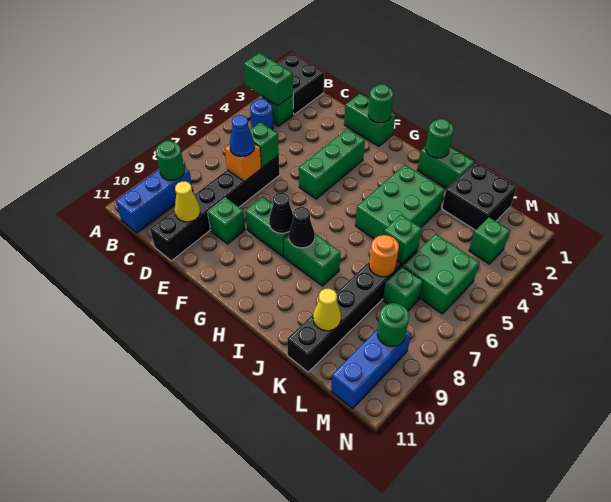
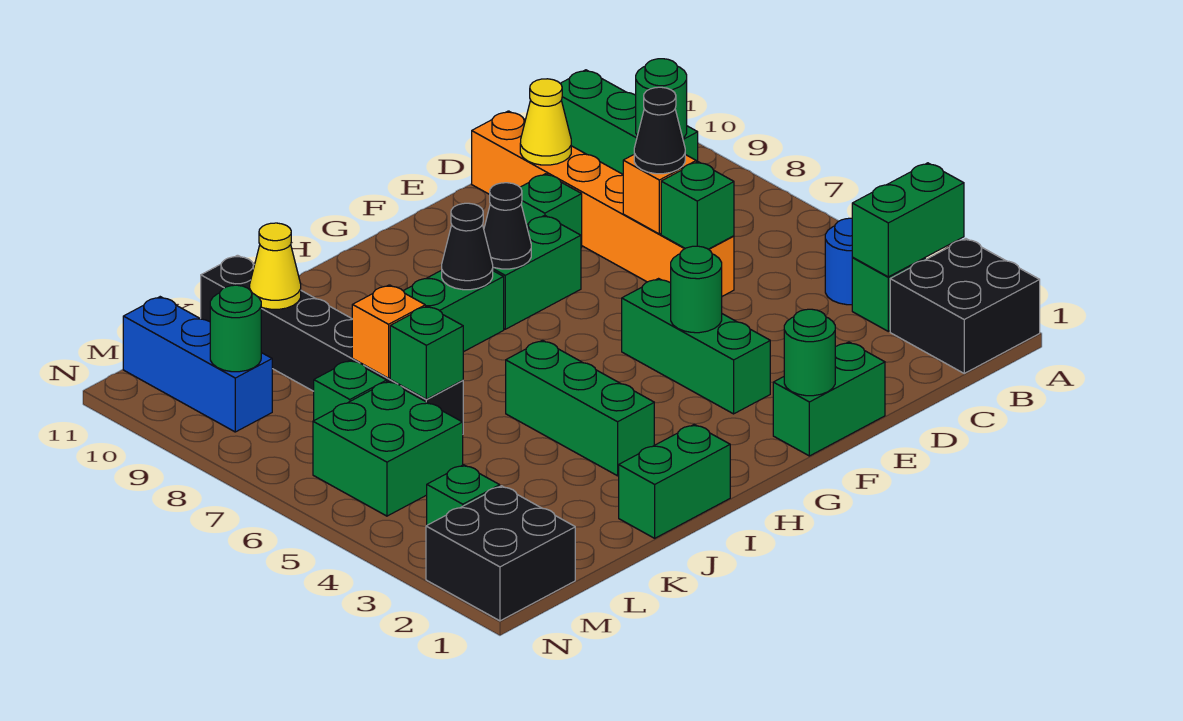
blue brick B9:B11 level 1 -> green brick B9:B11 level 1
black brick D6:D11 level 1 -> orange brick D6:D11 level 1
blue cone D7 level 3 -> black cone D7 level 3
green round brick I1 level 2 -> green round brick F4 level 2
green brick I3:J5 level 1 -> green brick I3:I5 level 1
black brick K1:L2 level 1 -> black brick M1:N2 level 1
orange round brick K7 level 2 -> orange brick K7 level 2

